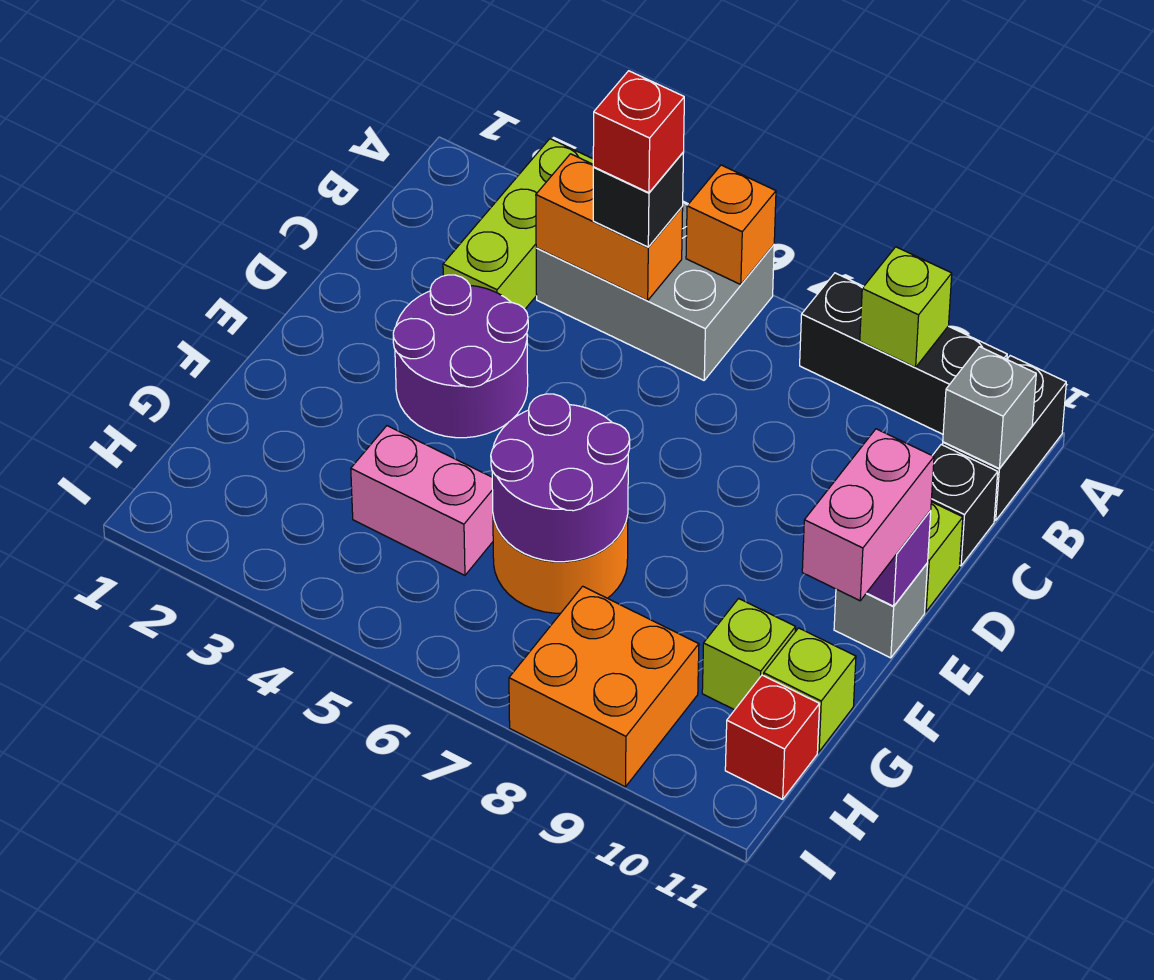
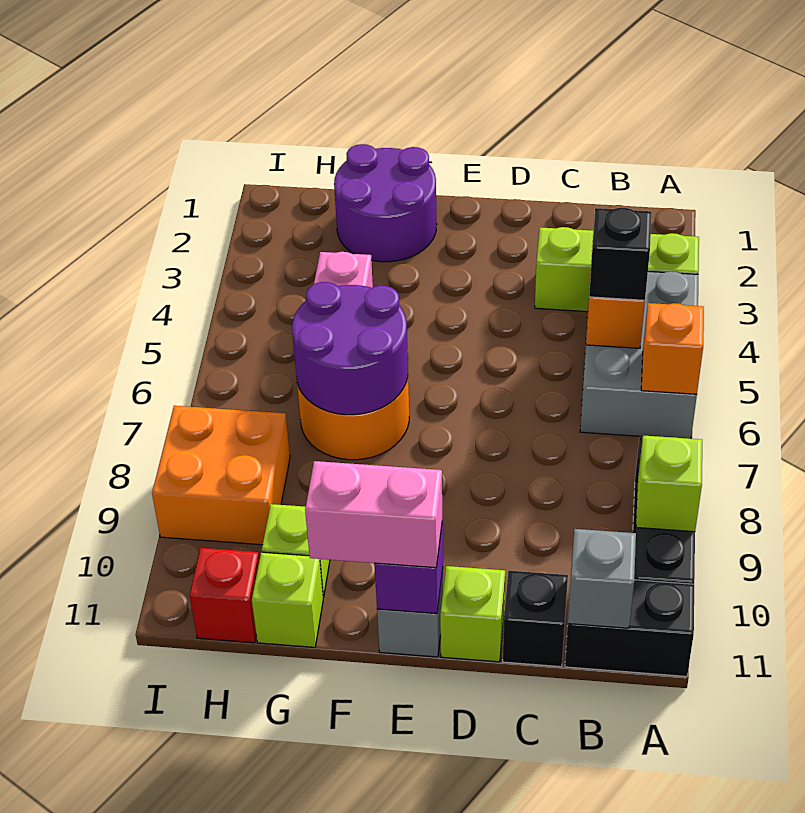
red brick B5 level 4 -> none
purple round brick D3:E4 level 1 -> purple round brick F1:G2 level 1

